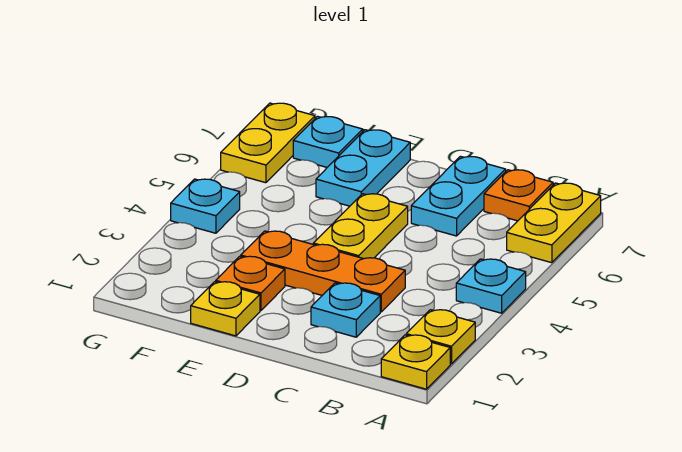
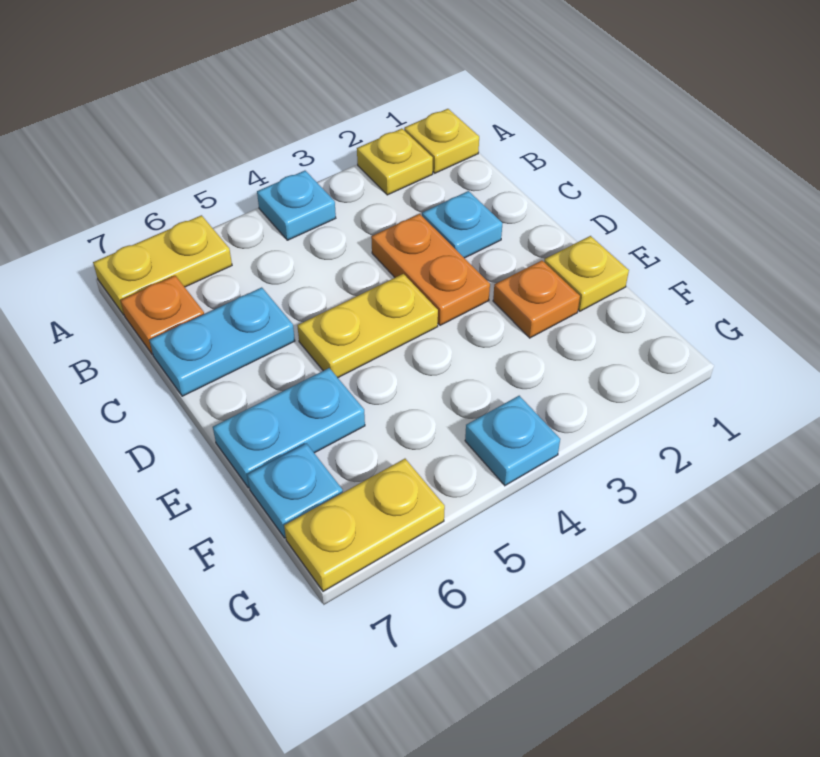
orange plate C3:E3 level 1 -> orange plate C3:D3 level 1

